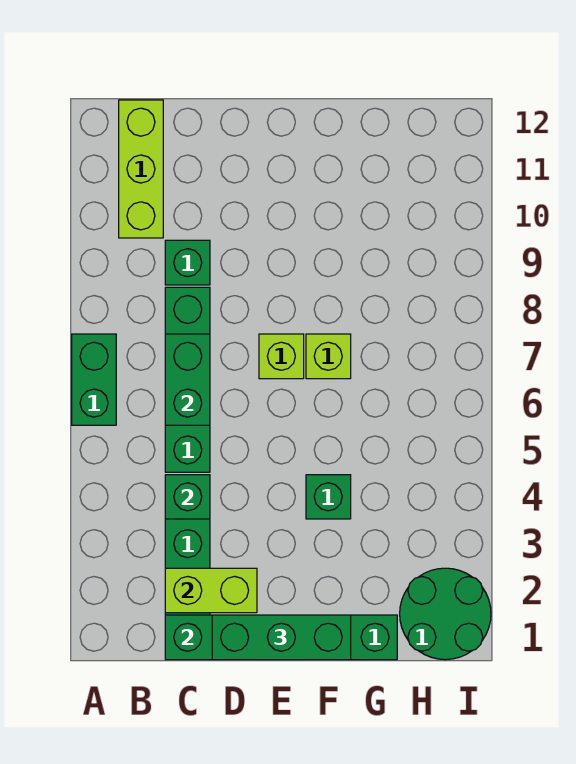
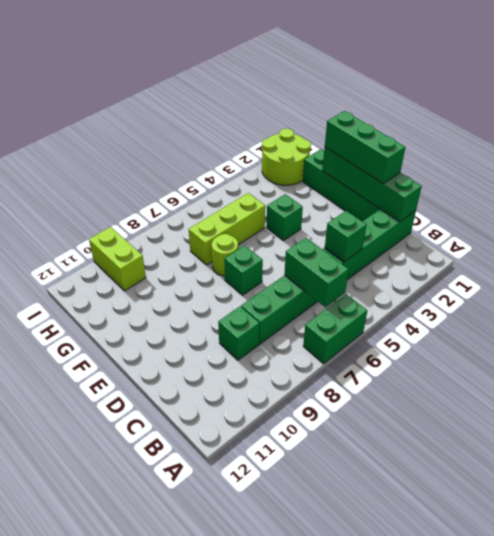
lime brick B10:B12 level 1 -> lime brick G5:G7 level 1
lime brick C2:D2 level 2 -> lime brick H10:I10 level 1
green brick C6:C7 level 2 -> green brick B6:C6 level 2
lime brick E7 level 1 -> green brick E7 level 1
lime brick F7 level 1 -> lime round brick F7 level 1
green round brick H1:I2 level 1 -> lime round brick H1:I2 level 1

